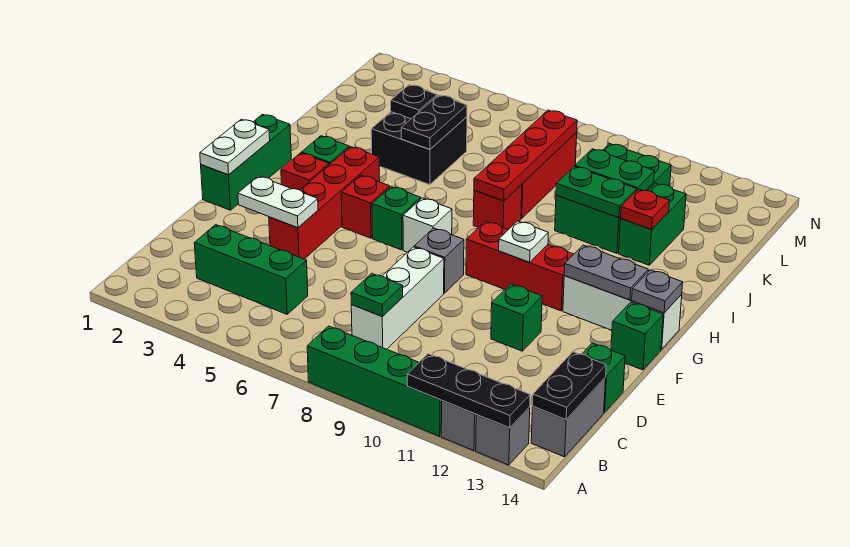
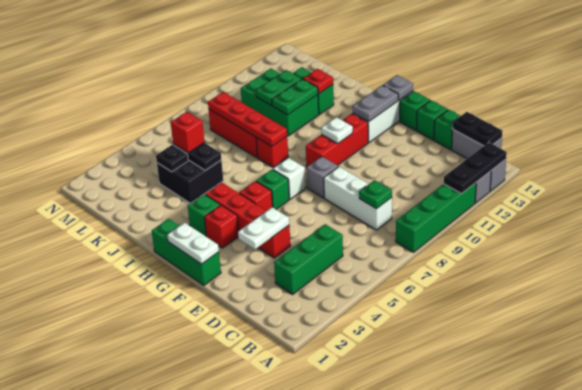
green brick E11 level 1 -> green brick E14 level 1
none -> red brick K5 level 3

